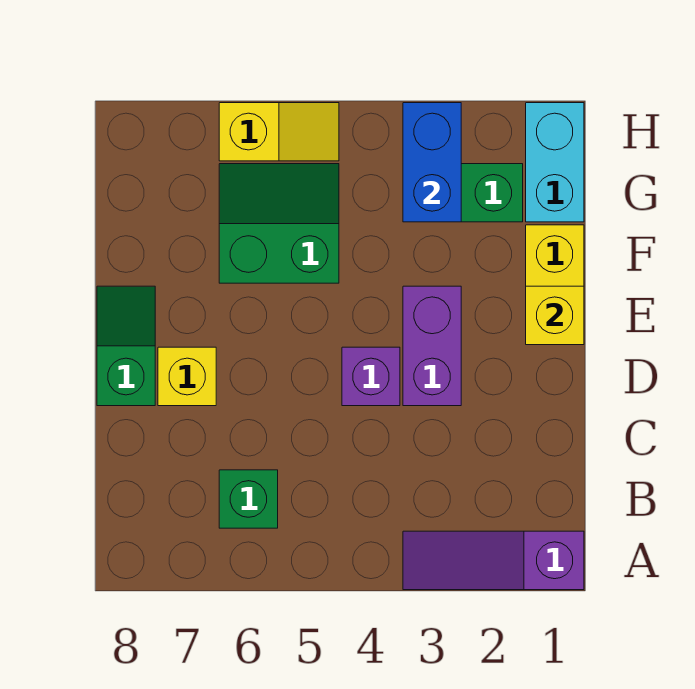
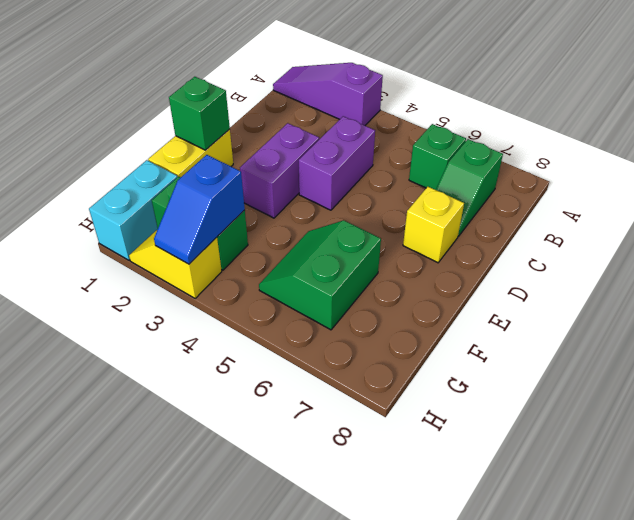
purple slope A1:A3 level 1 top 1 -> purple slope A1:A3 level 1 top 3
purple brick D4 level 1 -> purple brick C4:D4 level 1
green slope D8:E8 level 1 top D -> green slope B7:C7 level 1 top B
yellow brick E1 level 2 -> green brick E1 level 2
green slope F5:G6 level 1 top F -> green slope F5:G6 level 1 top 6
blue brick G3:H3 level 2 -> blue slope G3:H3 level 2 top G
yellow slope H5:H6 level 1 top 6 -> yellow slope H2:H3 level 1 top 3

